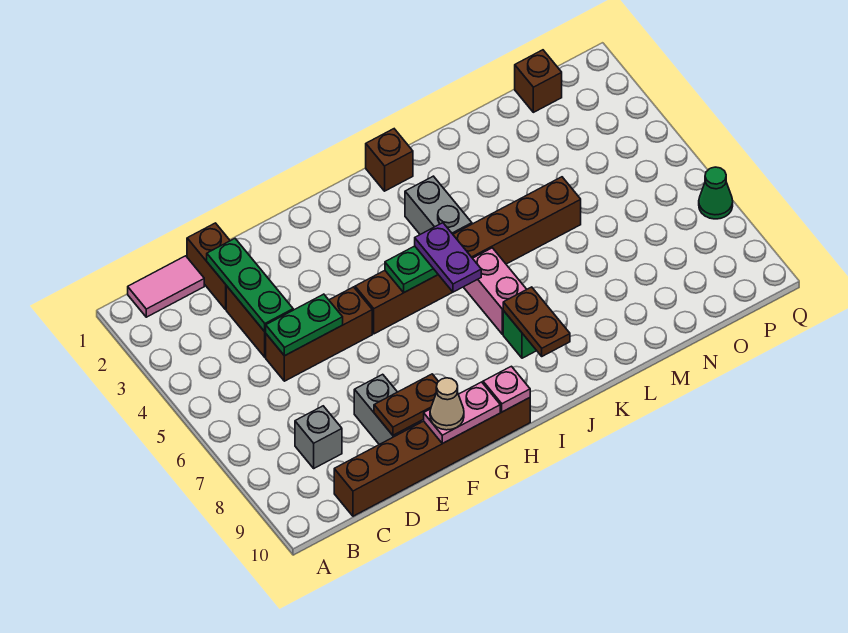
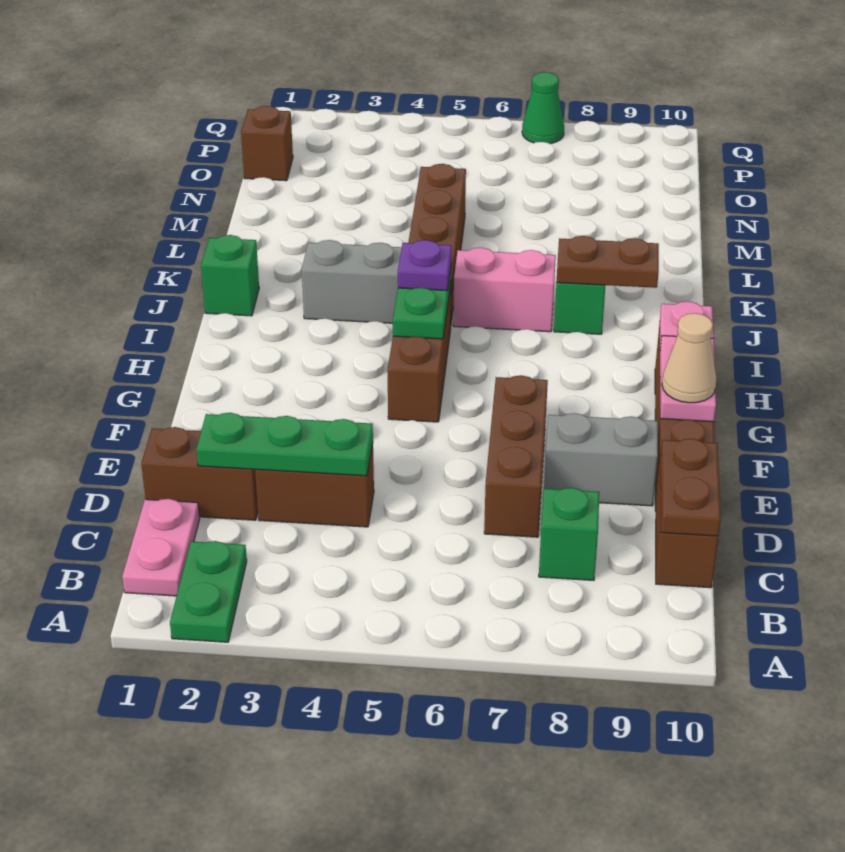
pink tile B1:C1 level 1 -> pink plate B1:C1 level 1
grey brick C8 level 1 -> green brick C8 level 1
brown brick D5:F5 level 1 -> brown brick D7:F7 level 1
green plate D5:E5 level 2 -> green plate A2:B2 level 1
brown plate E9:F9 level 2 -> brown plate C10:D10 level 2
purple plate I5:I6 level 3 -> purple plate I5 level 3
brown brick J1 level 1 -> green brick J1 level 1

